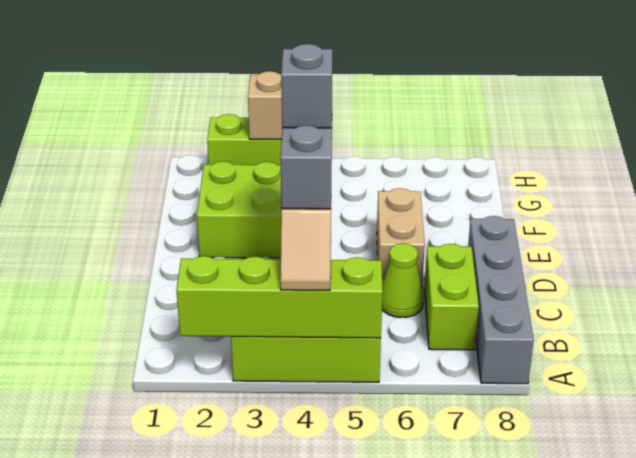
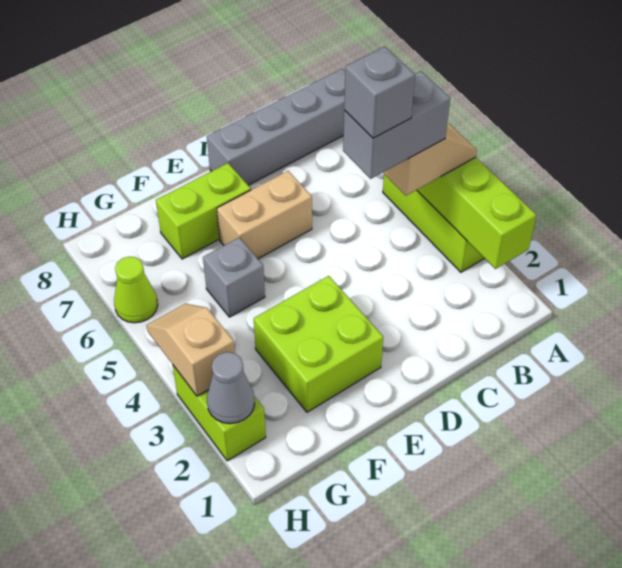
lime brick B7:C7 level 1 -> lime brick E7:F7 level 1
lime cone C6 level 1 -> lime cone H6 level 1
none -> grey brick F5 level 1
none -> grey cone H2 level 2

